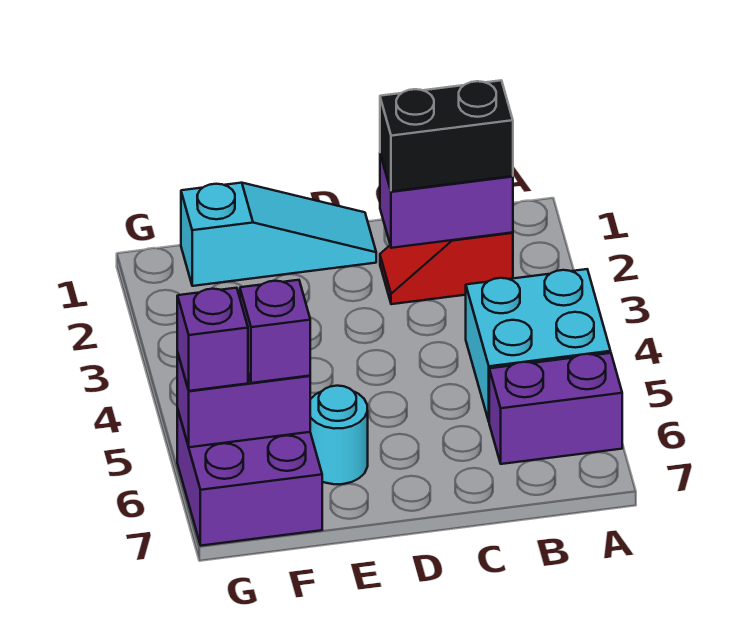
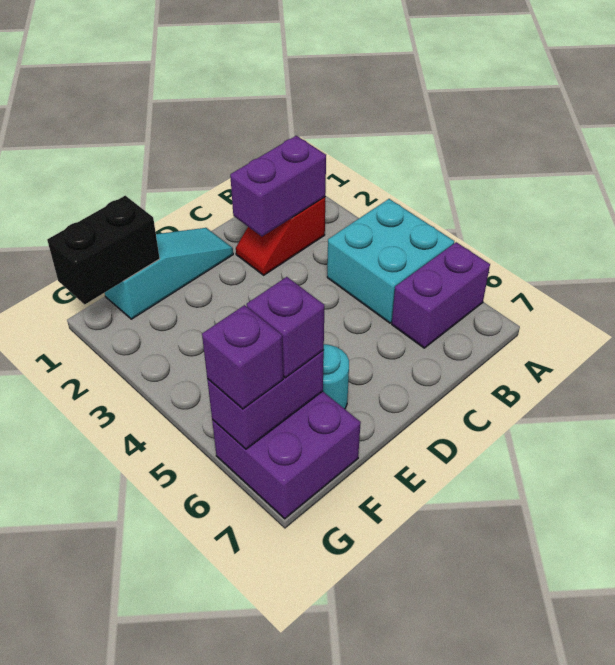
black brick B2:C2 level 3 -> black brick F1:G1 level 2

